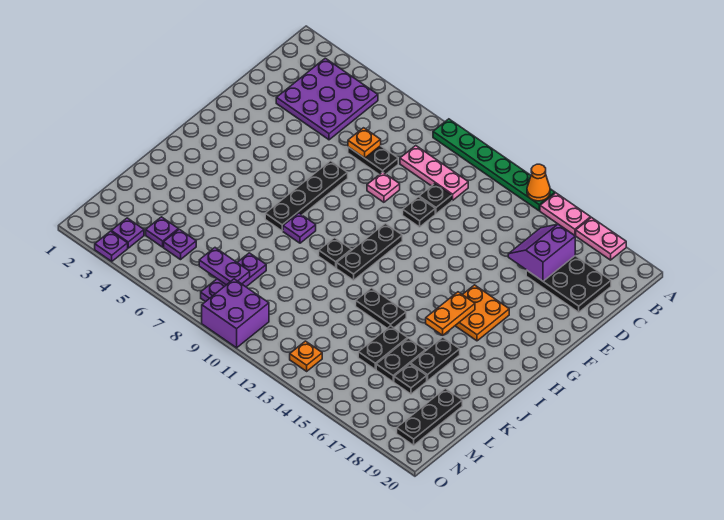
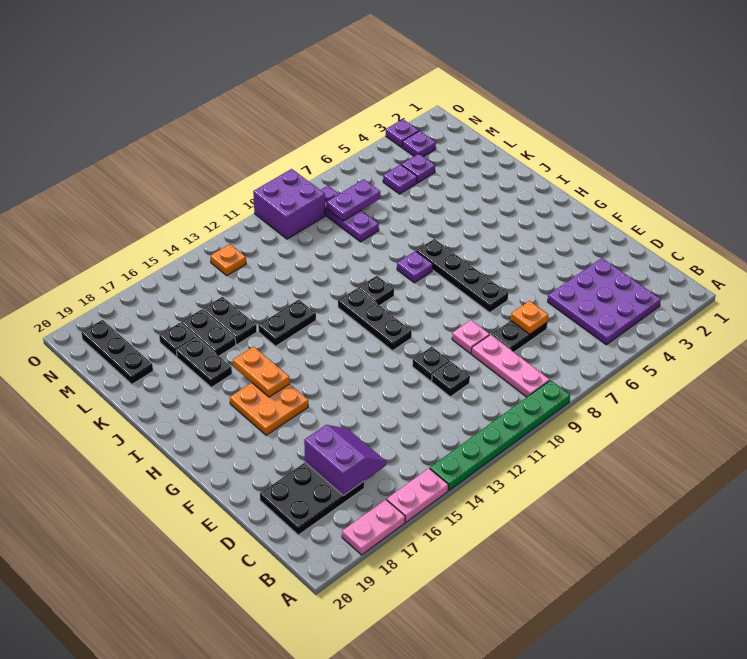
orange cone A14 level 2 -> none
pink plate C9:C11 level 1 -> pink plate B9:D9 level 1

